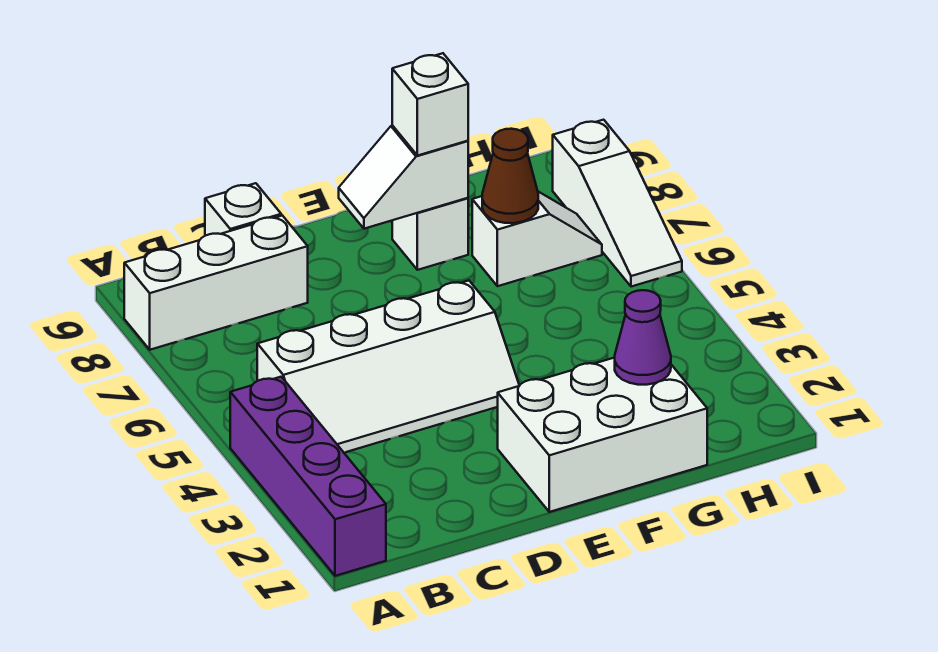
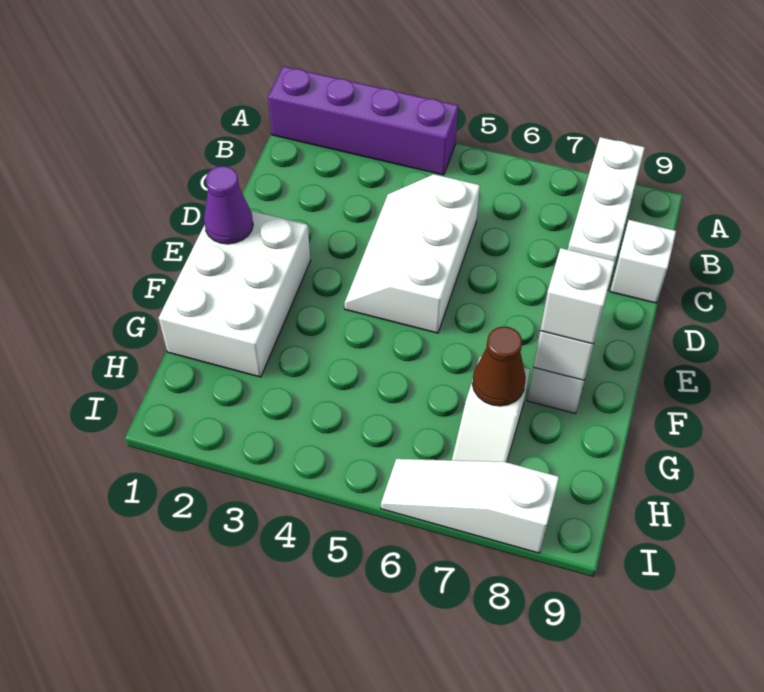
white slope B4:E5 level 1 top 5 -> white slope C4:E5 level 1 top 5
purple cone G2 level 2 -> purple cone E1 level 2

